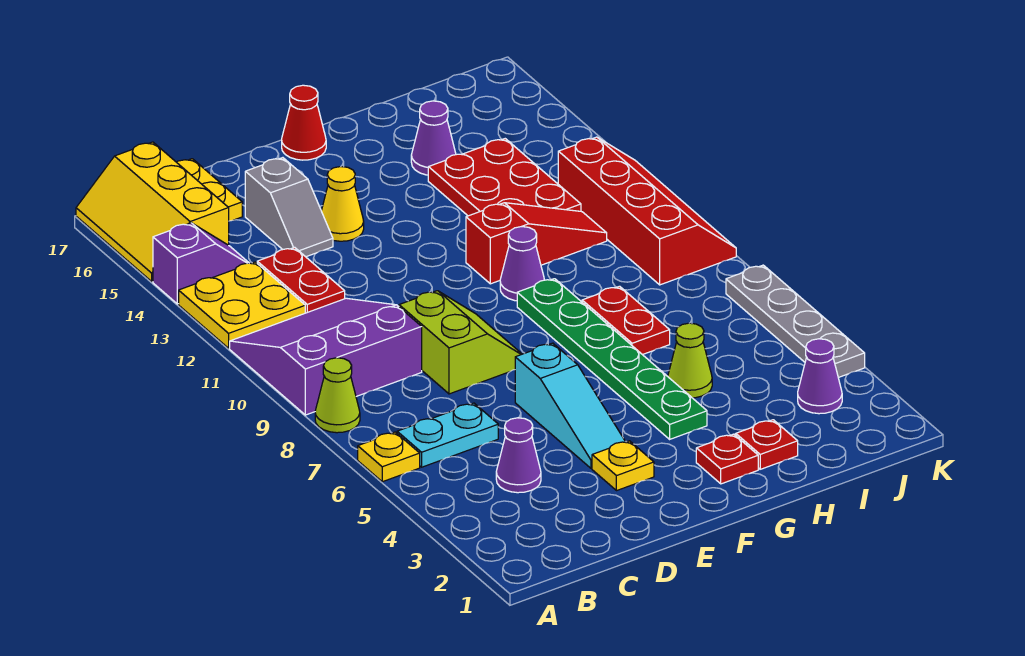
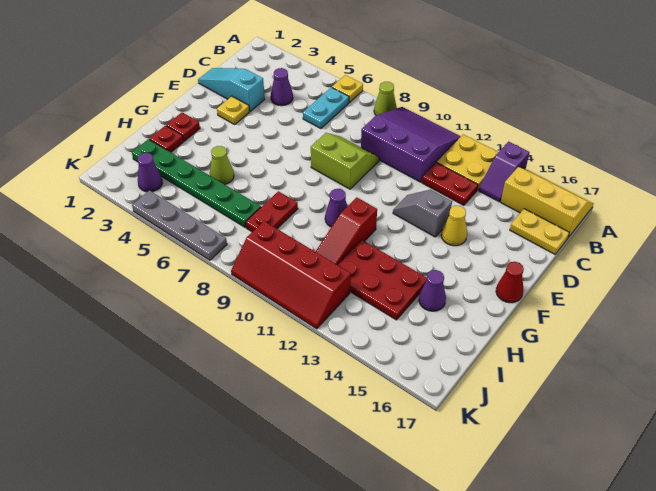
purple slope A9:C11 level 1 top 9 -> purple slope A9:C11 level 1 top C
lime slope D8:E9 level 1 top D -> lime slope D8:E9 level 1 top E
grey slope D14:D15 level 1 top 15 -> grey slope E12:E13 level 1 top 13
cyan slope E4:E6 level 1 top 6 -> cyan slope D1:D3 level 1 top 3
green plate G4:G9 level 1 -> green plate I2:I7 level 1
red plate H7:H8 level 1 -> red plate H8:I8 level 1

